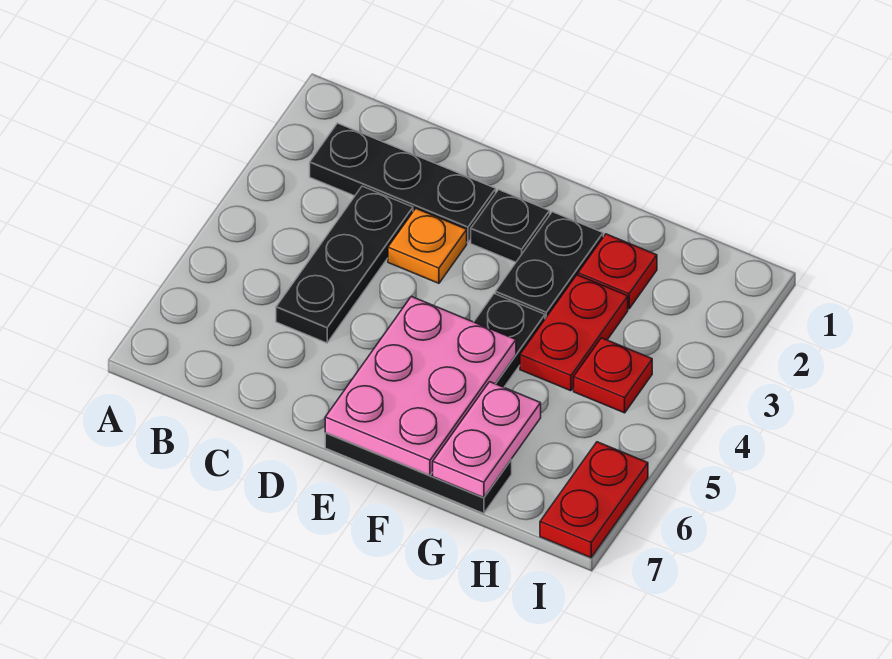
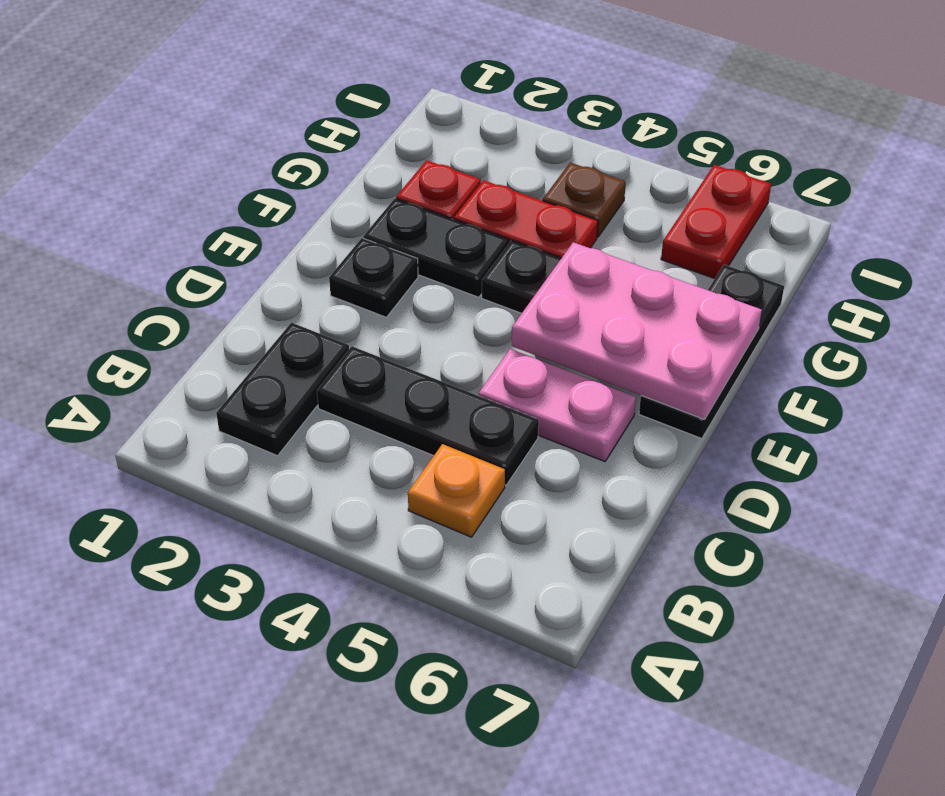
black plate B2:D2 level 1 -> black plate B2:C2 level 1
orange plate D3 level 1 -> orange plate B5 level 1
pink plate G6:G7 level 2 -> pink plate D5:D6 level 1
red plate H4 level 1 -> brown plate H4 level 1
red plate I6:I7 level 1 -> red plate H6:I6 level 1

